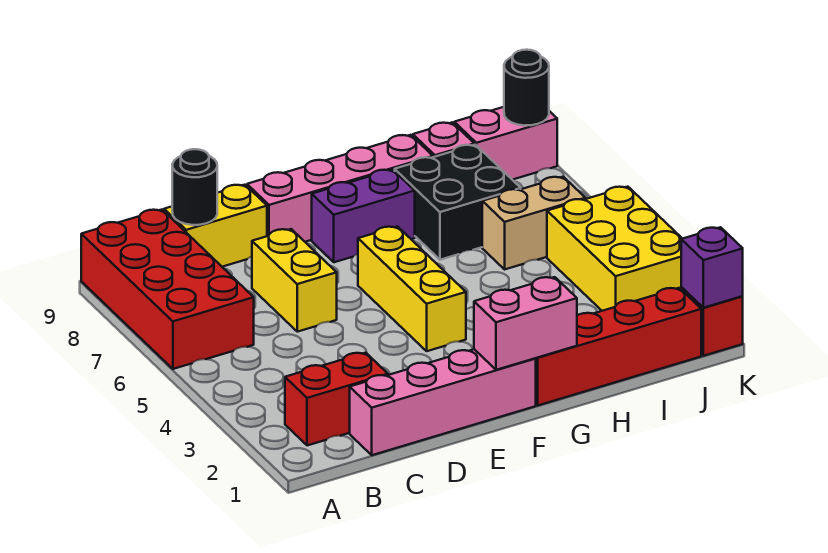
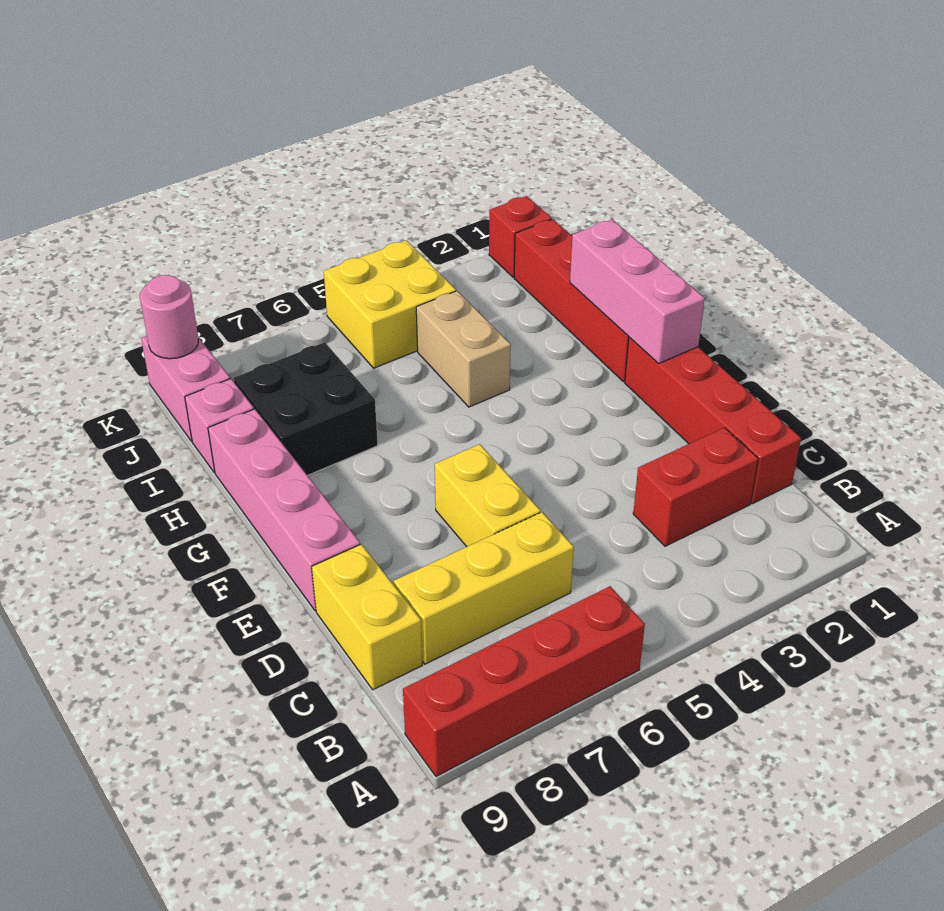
red brick A6:B9 level 1 -> red brick A6:A9 level 1
red brick B2:C2 level 1 -> red brick C2:C3 level 1
pink brick C1:F1 level 1 -> red brick C1:F1 level 1
black round brick C9 level 2 -> none
yellow brick D6:D7 level 1 -> yellow brick D6:E6 level 1
pink brick F1:G1 level 2 -> pink brick F1:H1 level 2
yellow brick F4:F6 level 1 -> yellow brick C6:C8 level 1
purple brick F8:G8 level 1 -> none
tan brick I6:J6 level 1 -> tan brick H4:I4 level 1
yellow brick J3:K5 level 1 -> yellow brick J4:K5 level 1
purple brick K1 level 2 -> none
black round brick K9 level 2 -> pink round brick K9 level 2

